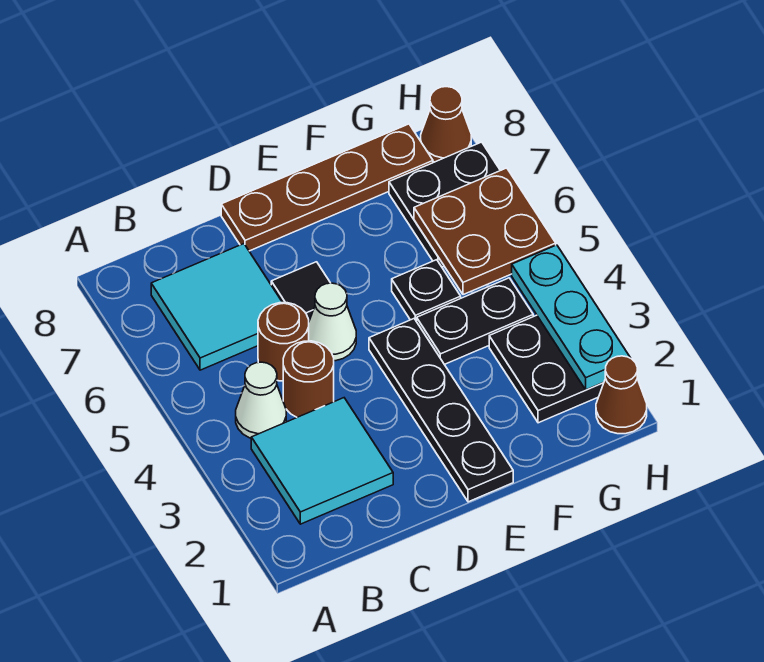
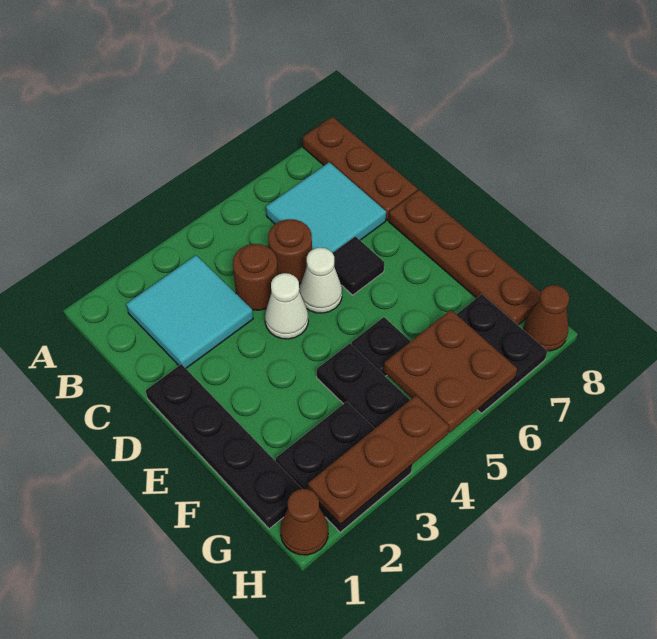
none -> brown plate A8:C8 level 1
white cone B4 level 1 -> white cone D4 level 1
black plate E1:E4 level 1 -> black plate D1:G1 level 1
cyan plate H2:H4 level 2 -> brown plate H2:H4 level 2

